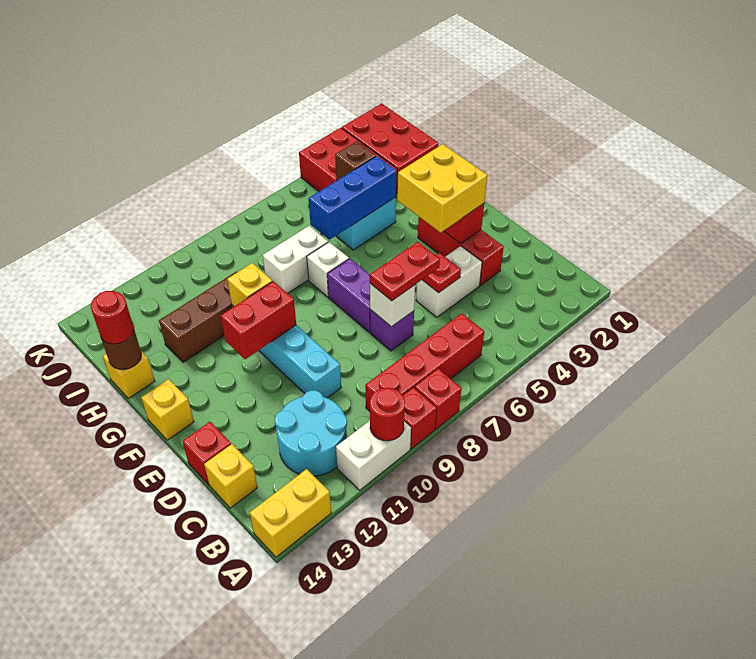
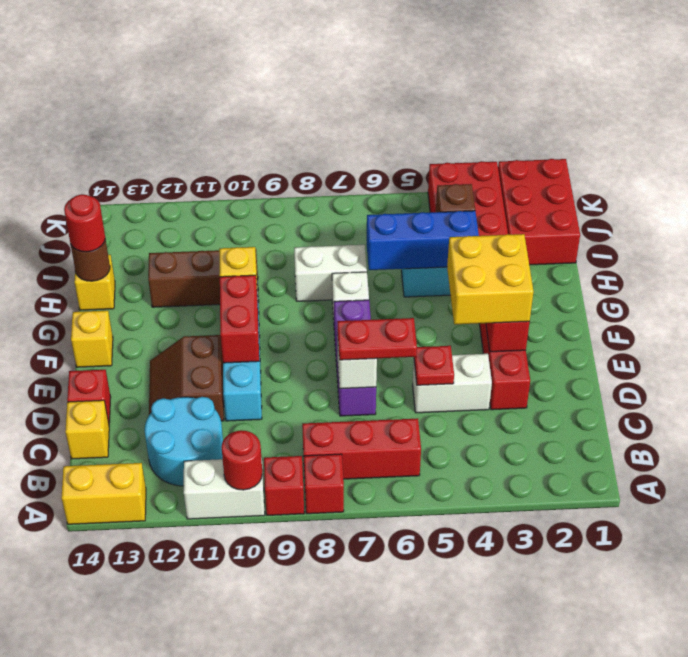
red brick B6:B9 level 1 -> red brick B6:B8 level 1
none -> brown slope D11:E12 level 1 top 11
red brick F10:F11 level 2 -> red brick E10:F10 level 2

